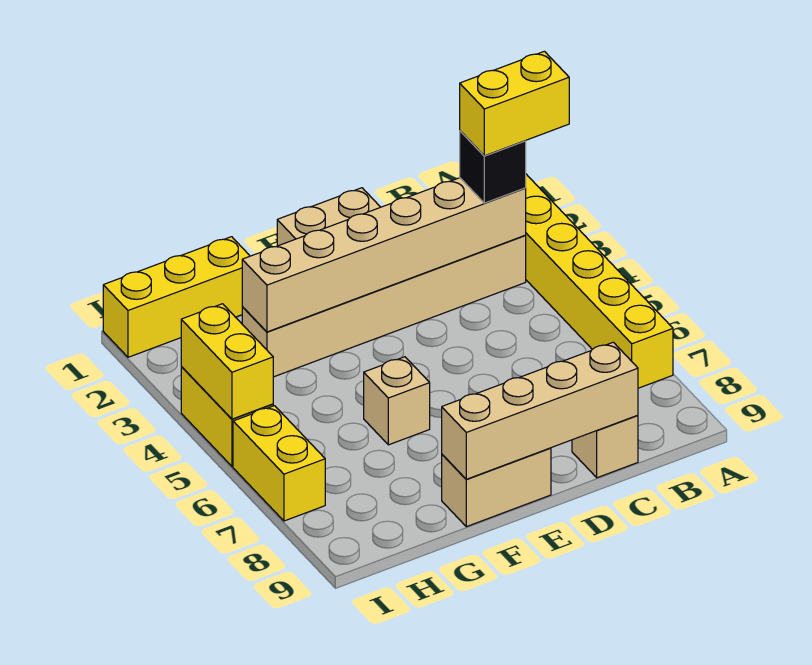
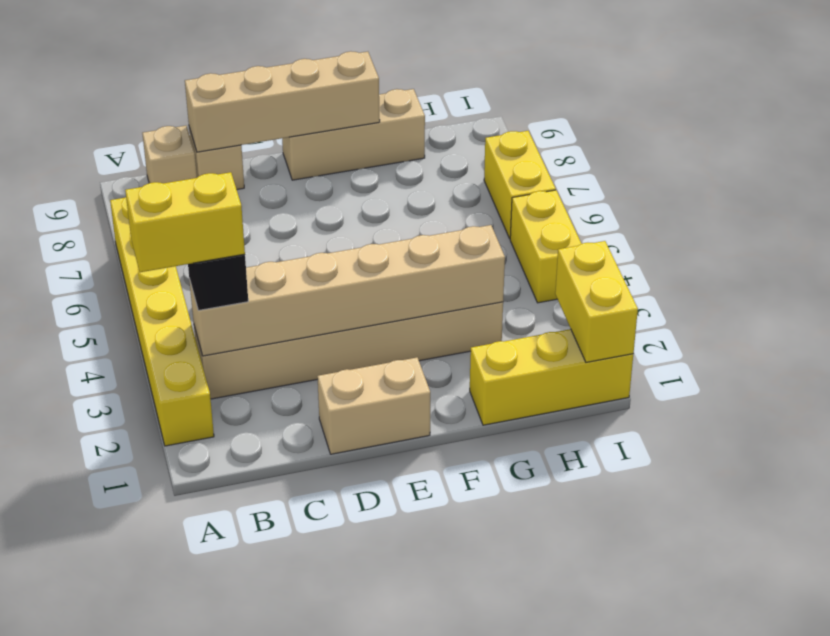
tan brick E9:F9 level 1 -> tan brick E9:G9 level 1
tan brick F6 level 1 -> tan brick B9 level 1
yellow brick I4:I5 level 2 -> yellow brick I1:I2 level 2

